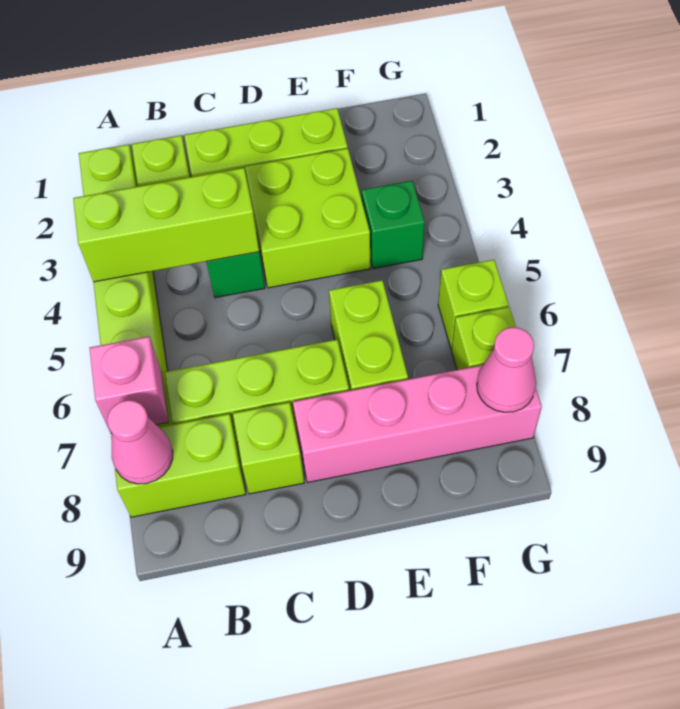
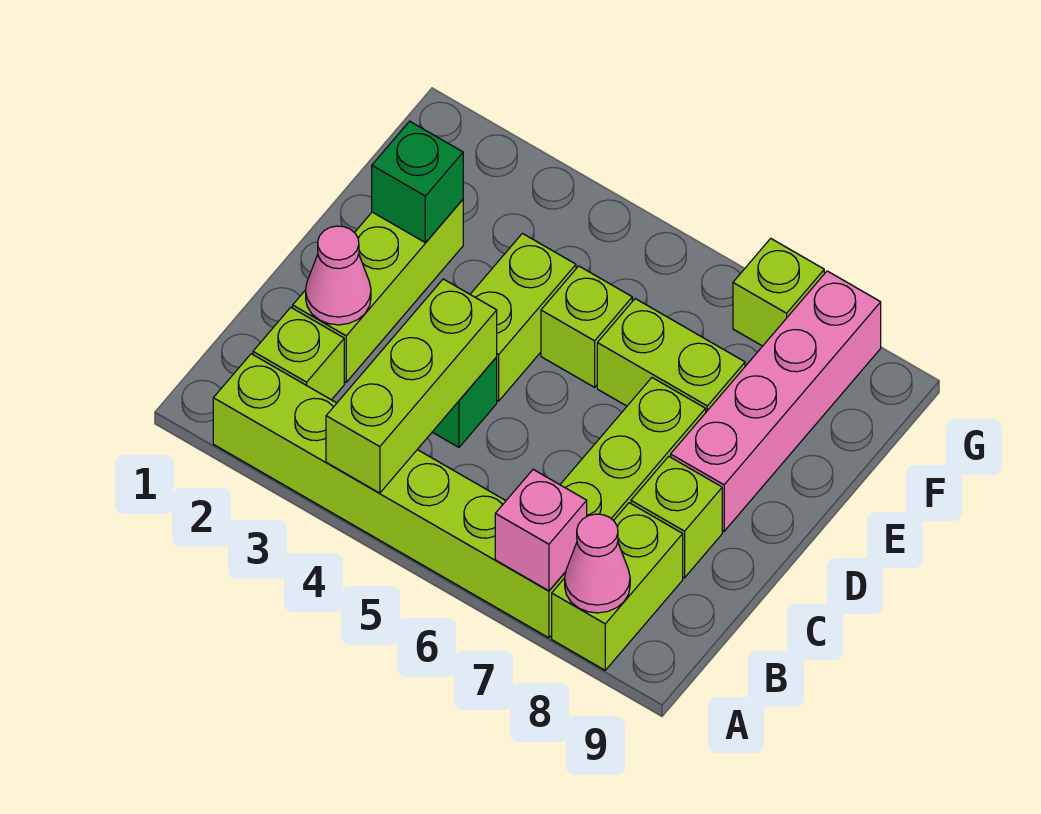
lime brick D3:E4 level 1 -> lime brick D4:E4 level 1
green brick F4 level 1 -> green brick E2 level 2
lime brick G6 level 1 -> lime brick E5 level 1
pink cone G8 level 2 -> pink cone C2 level 2

